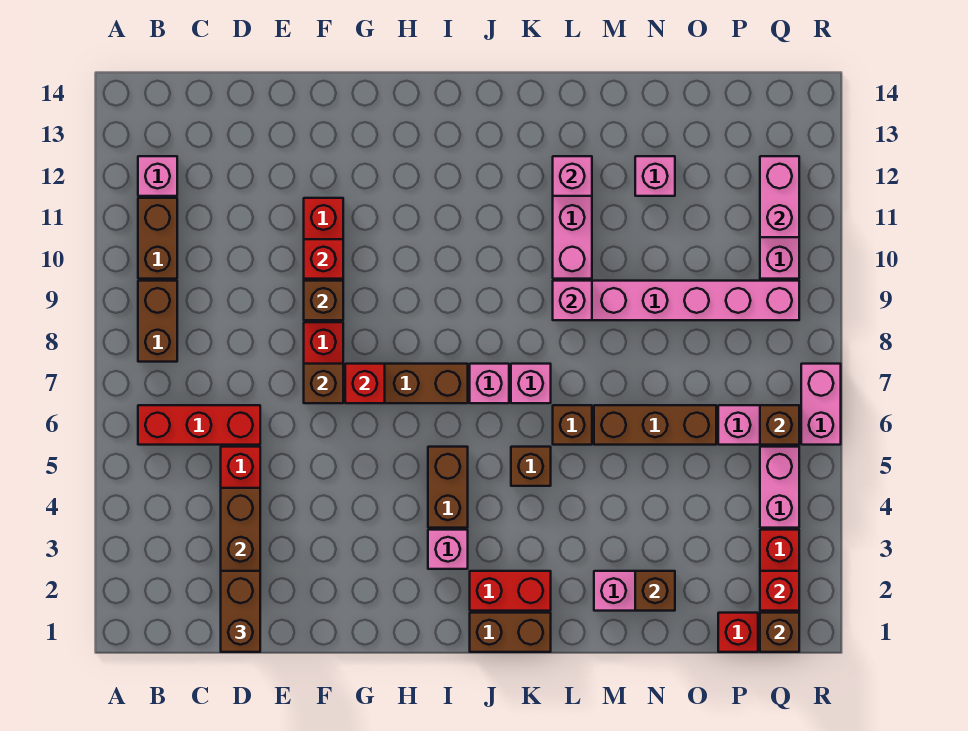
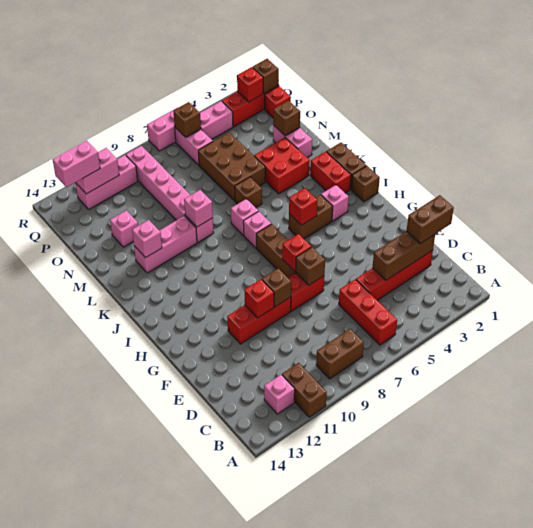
brown brick B10:B11 level 1 -> brown brick A11:B11 level 1
none -> red brick I5 level 2
brown brick K5 level 1 -> brown brick I1 level 1
none -> red brick L3:M4 level 1
brown brick M6:O6 level 1 -> brown brick M5:O6 level 1
none -> pink brick Q12:Q13 level 3

